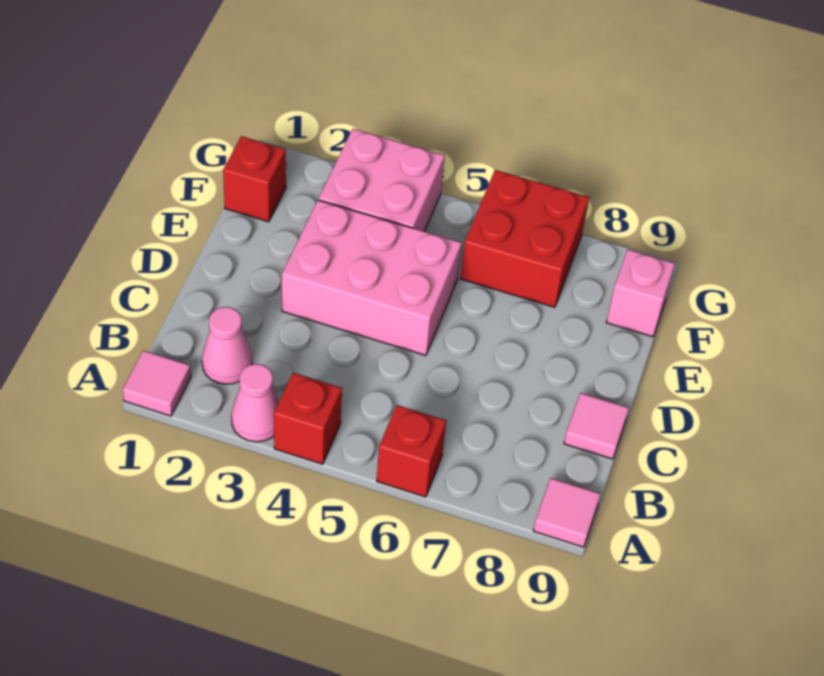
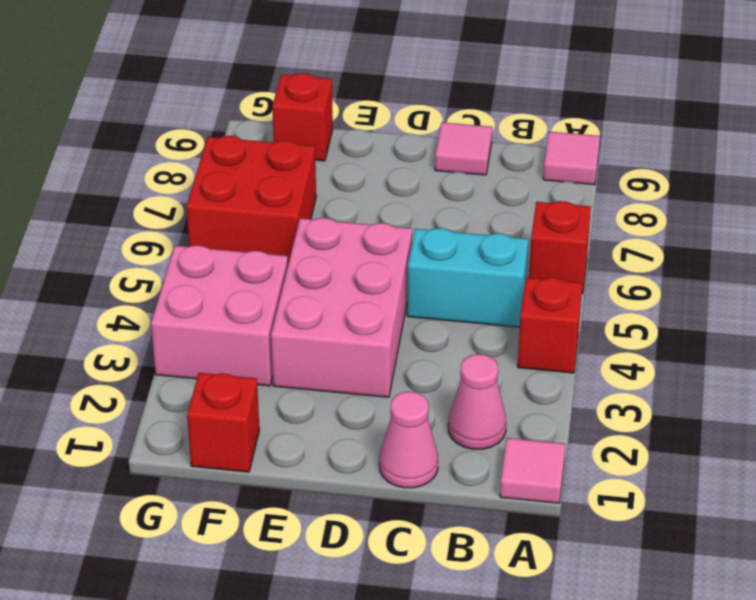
pink cone A3 level 1 -> pink cone C1 level 1
none -> cyan brick B5:C5 level 1
pink brick F9 level 1 -> red brick F9 level 1

